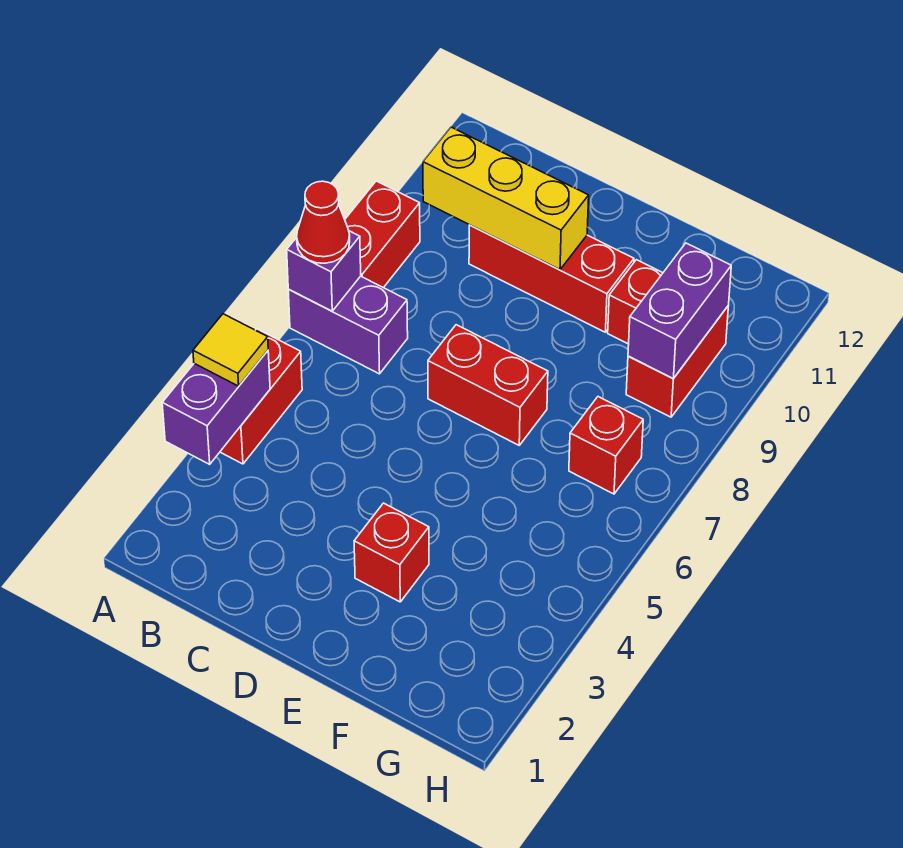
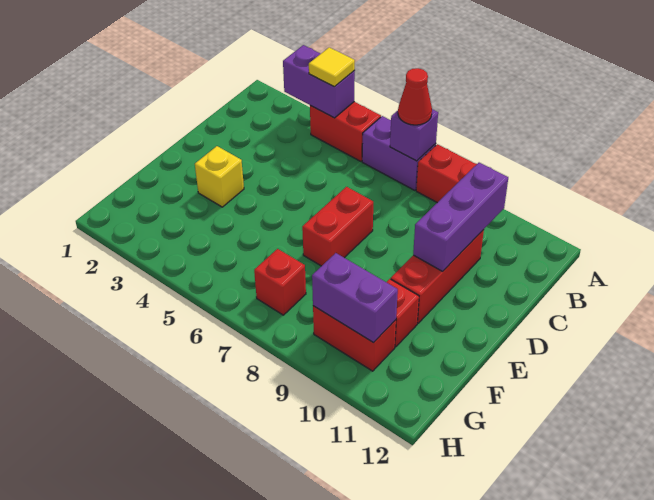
purple brick A7:B7 level 1 -> purple brick A6:A7 level 1
yellow brick B10:D10 level 2 -> purple brick B10:D10 level 2
red brick E3 level 1 -> yellow brick E3 level 1

